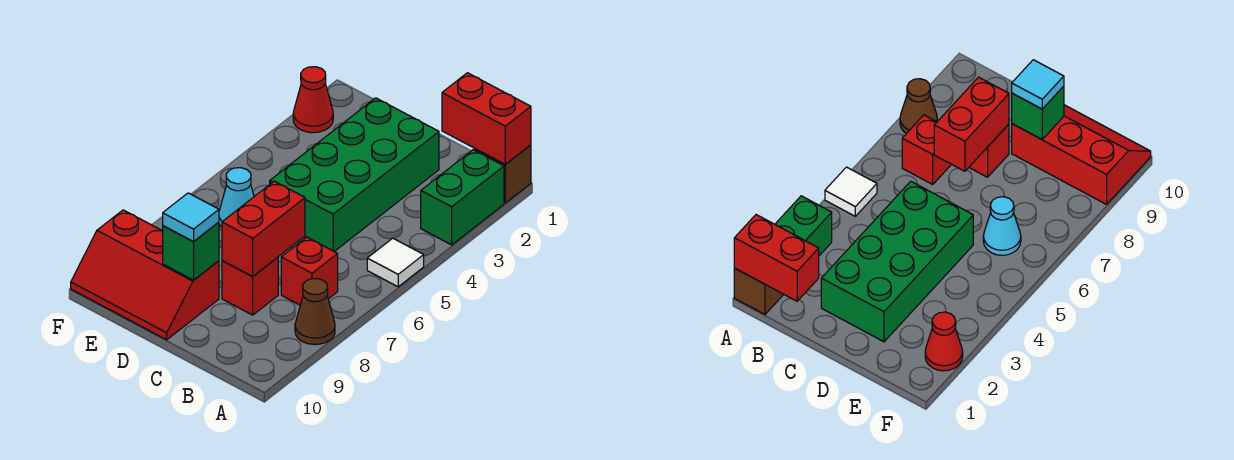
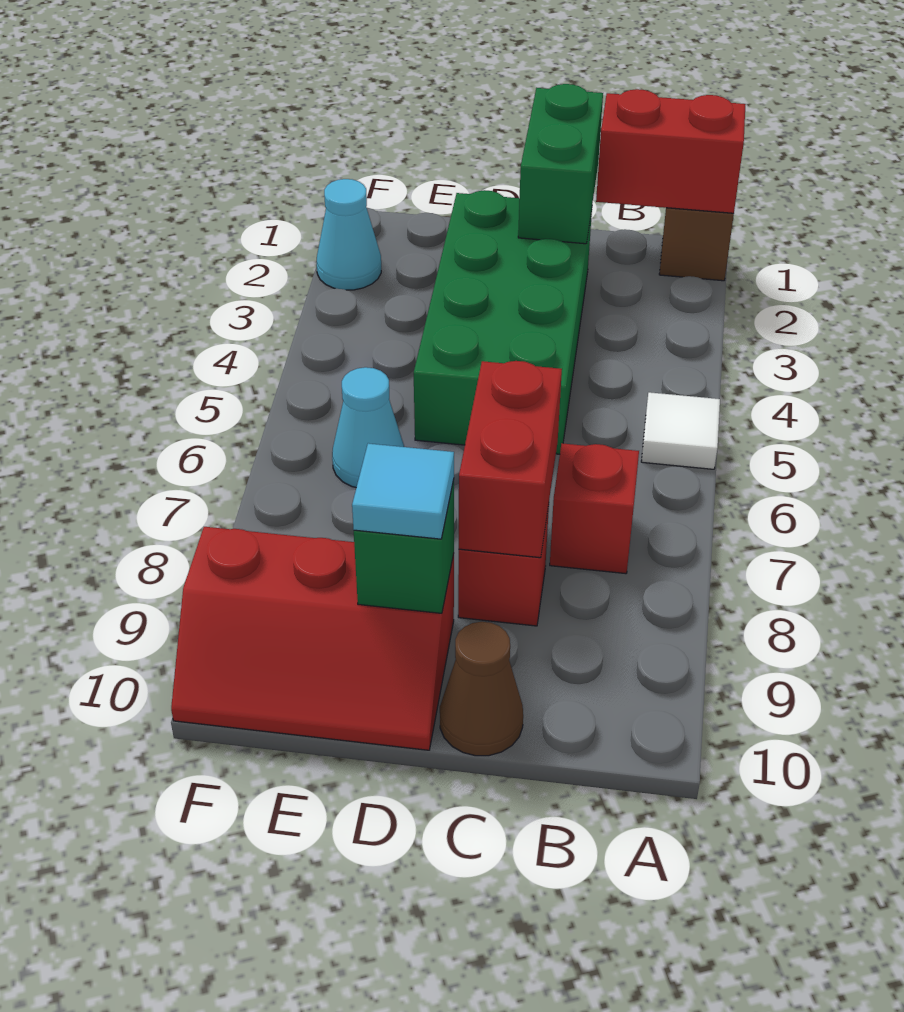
green brick A2:A3 level 1 -> green brick C1:C2 level 2
brown cone A8 level 1 -> brown cone C10 level 1
red cone F2 level 1 -> cyan cone F2 level 1

